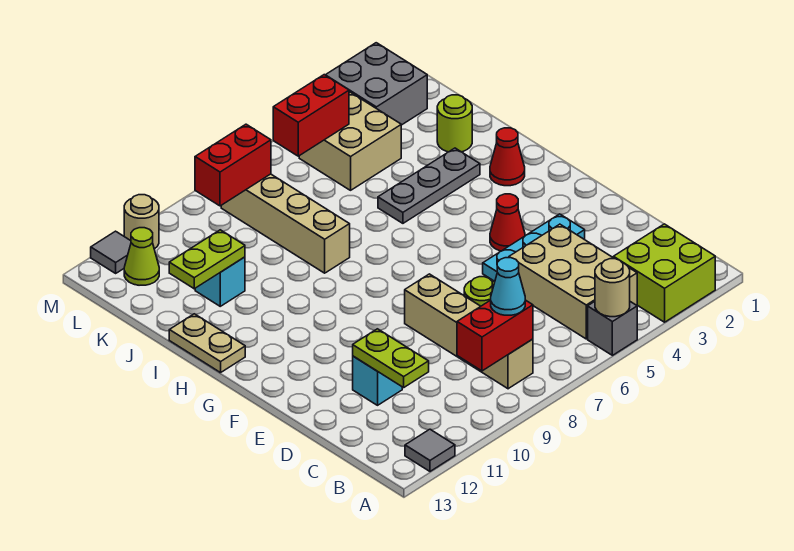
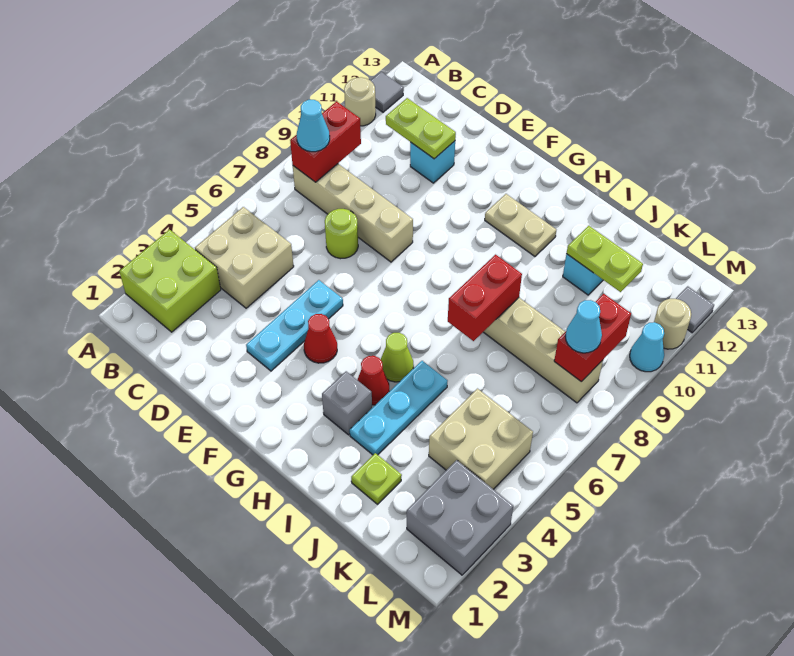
grey brick A5 level 1 -> grey brick H3 level 1
tan round brick A5 level 2 -> tan round brick A11 level 1
tan brick B4:D5 level 1 -> tan brick B4:C5 level 1
red cone H2 level 1 -> red cone H4 level 1
tan plate H13:I13 level 1 -> tan plate G11:H11 level 1
grey plate I3:I5 level 1 -> cyan plate I3:I5 level 1
lime round brick J2 level 1 -> lime plate J2 level 1
lime plate J11:J12 level 2 -> lime plate J11:K11 level 2
red brick L5:L6 level 2 -> red brick I7:I8 level 2
none -> cyan cone L8 level 3
lime cone L12 level 1 -> lime cone H5 level 1
none -> cyan cone M10 level 1

